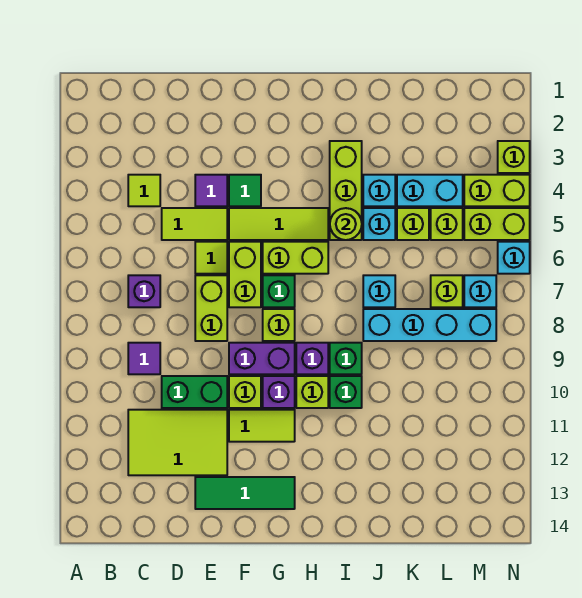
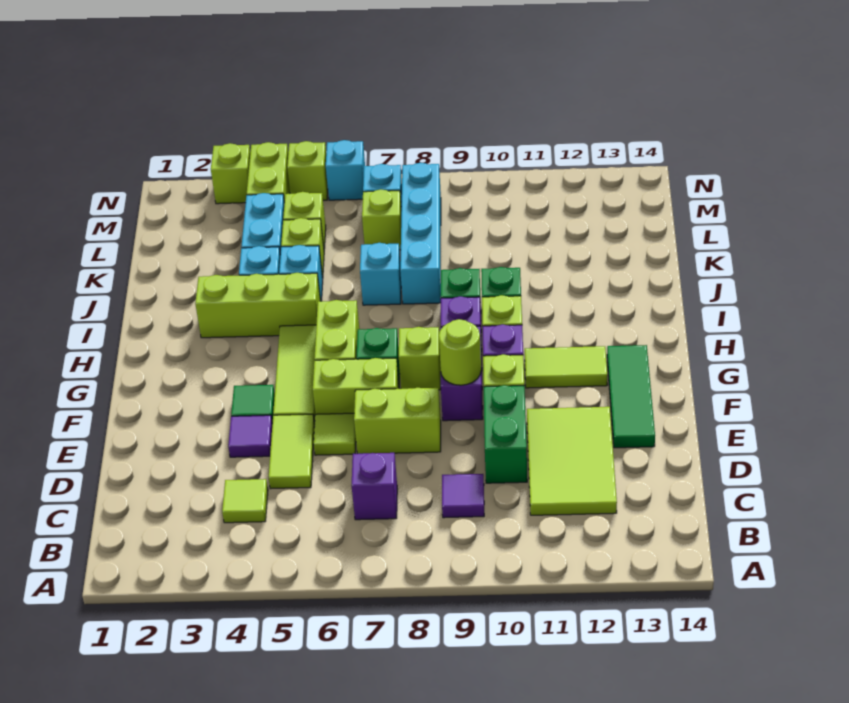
lime tile F11:G11 level 1 -> lime tile G11:G12 level 1
lime round brick I5 level 2 -> lime round brick F9 level 2
lime brick M5:N5 level 1 -> lime brick N5 level 1

